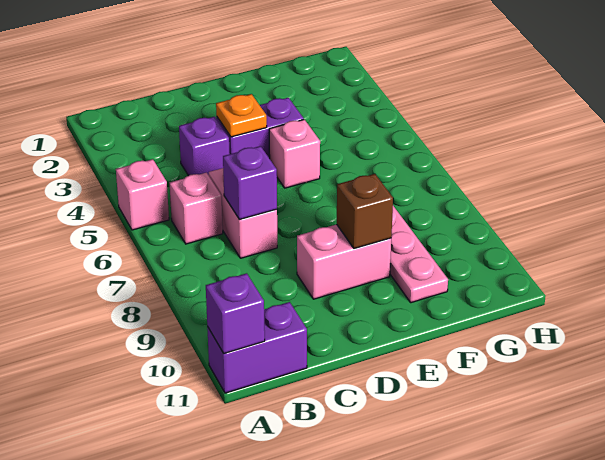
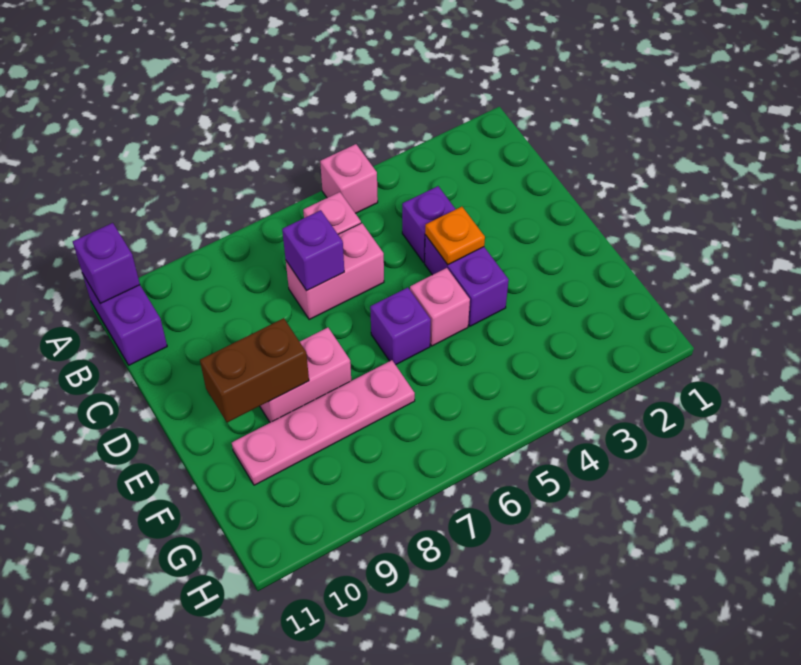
pink brick D9:E9 level 1 -> pink brick E8:E9 level 1
none -> purple brick E6 level 1
brown brick E9 level 2 -> brown brick E9:E10 level 2

